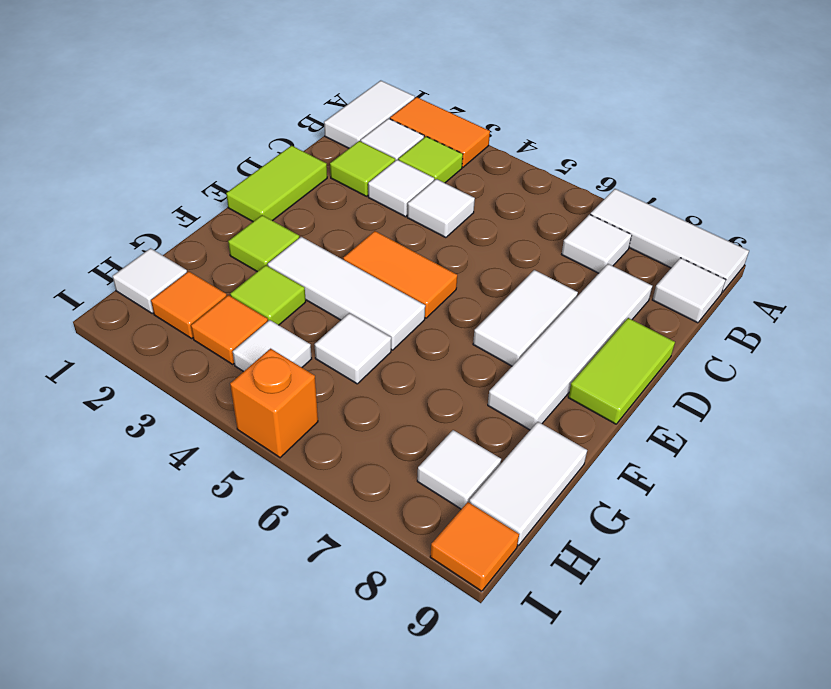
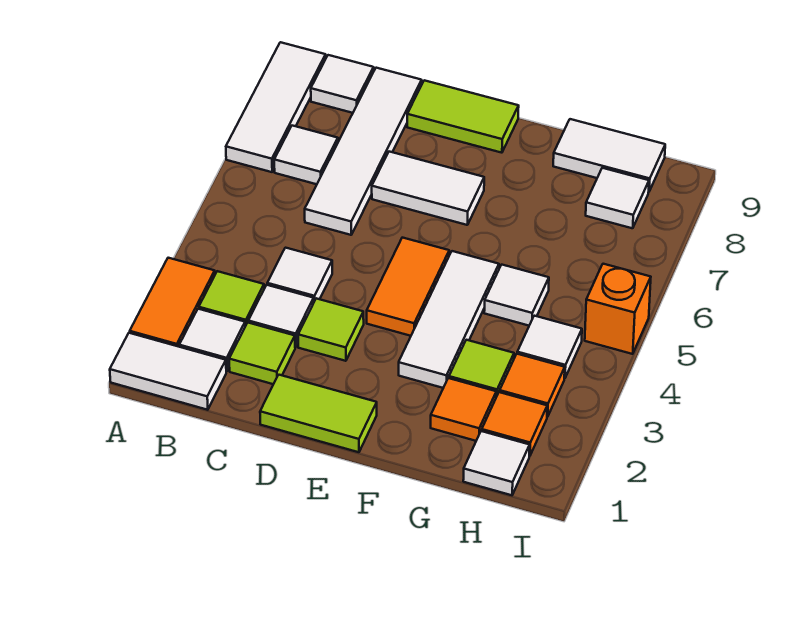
white tile C8:F8 level 1 -> white tile C6:C9 level 1
lime tile F2 level 1 -> lime tile D3 level 1
orange tile I9 level 1 -> orange tile G2 level 1

